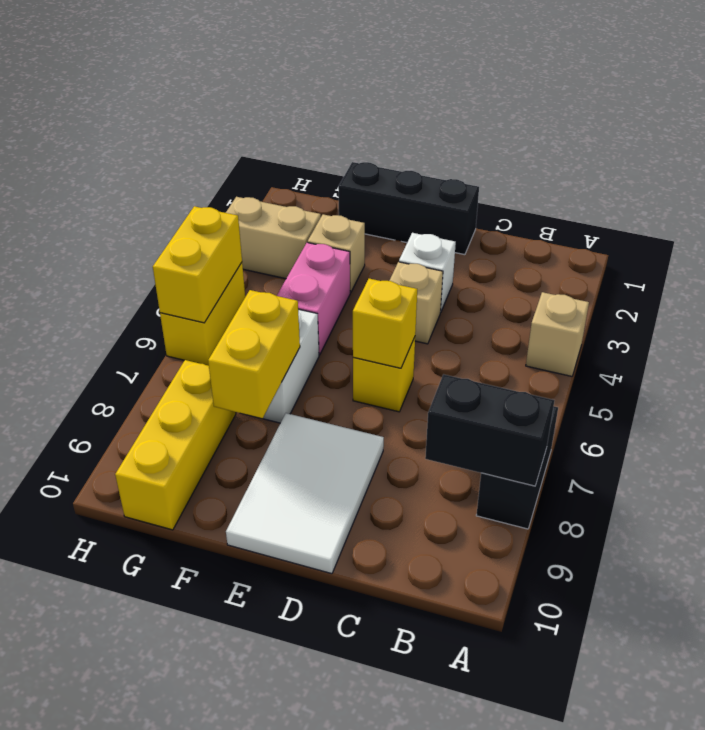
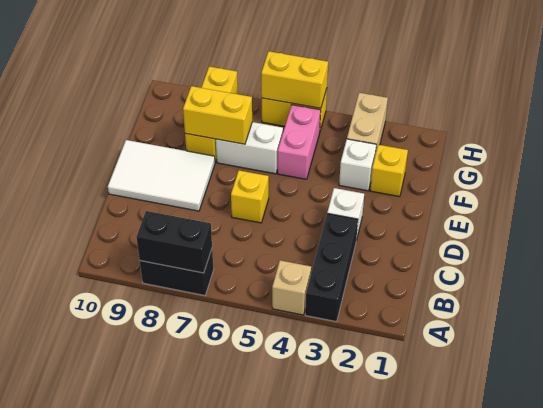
black brick A8:B8 level 2 -> black brick A7:A8 level 2
black brick D1:F1 level 1 -> black brick A3:C3 level 1
tan brick D4 level 1 -> none
yellow brick D6 level 2 -> yellow brick F2 level 1
tan brick F3 level 1 -> white brick F3 level 1
pink brick F4:F5 level 1 -> pink brick F5:G5 level 1
yellow brick G8:G10 level 1 -> yellow brick F8:H8 level 1

